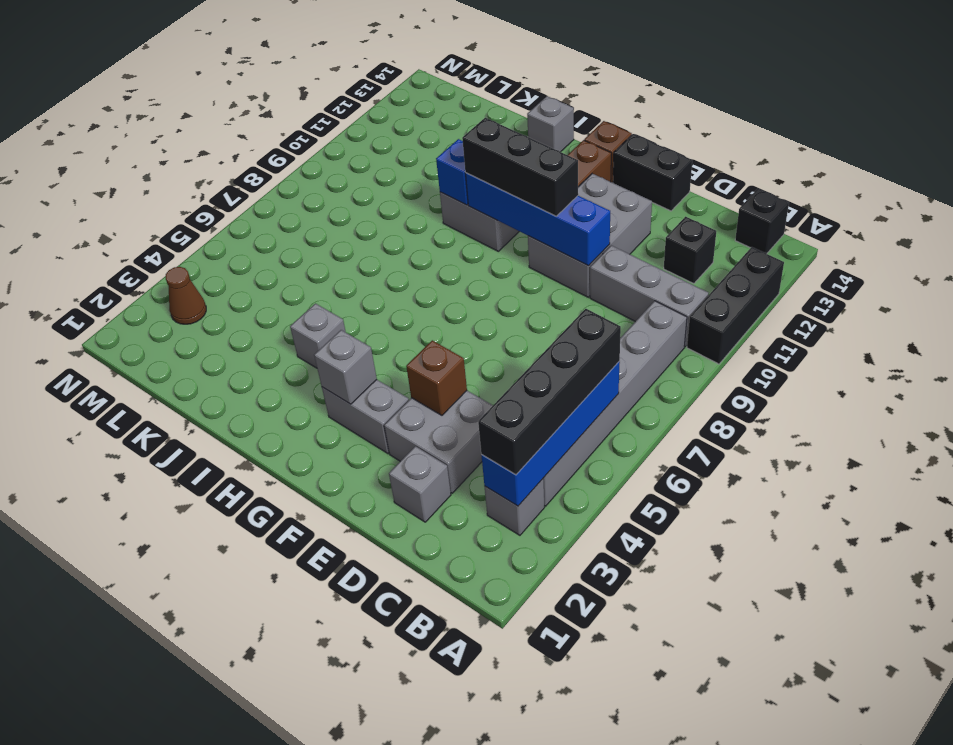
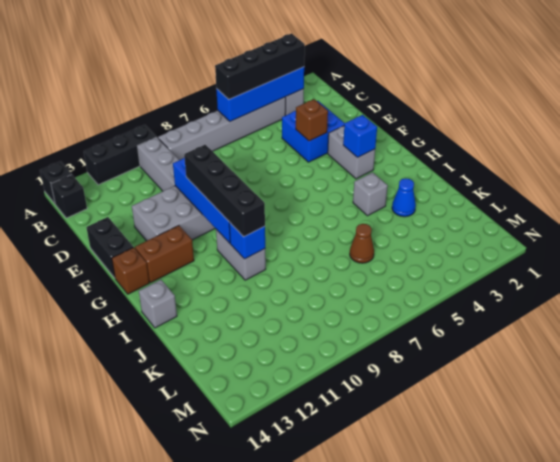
black brick C12 level 1 -> black brick A14 level 1
grey brick D2 level 1 -> none
grey brick D3:E4 level 1 -> blue brick D3:E4 level 1
black brick F10:H10 level 3 -> black brick F10:I10 level 3
grey brick G3 level 2 -> blue brick G3 level 2
none -> blue cone J3 level 1
brown cone M3 level 1 -> brown cone K6 level 1

